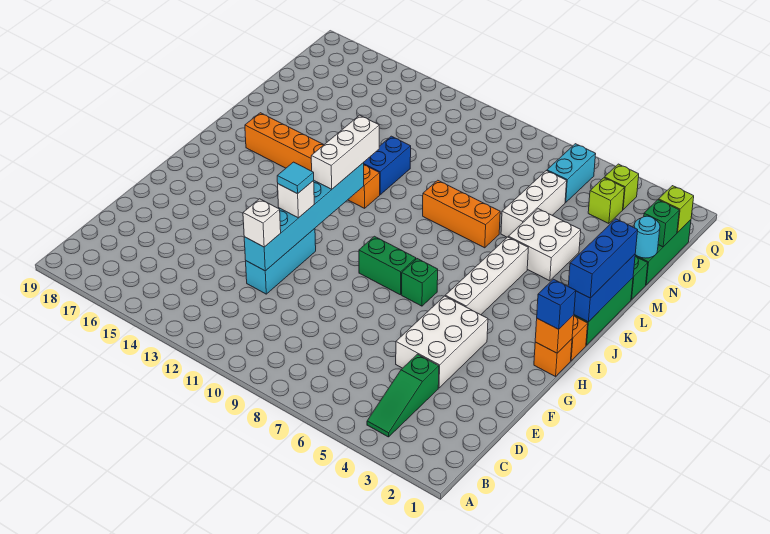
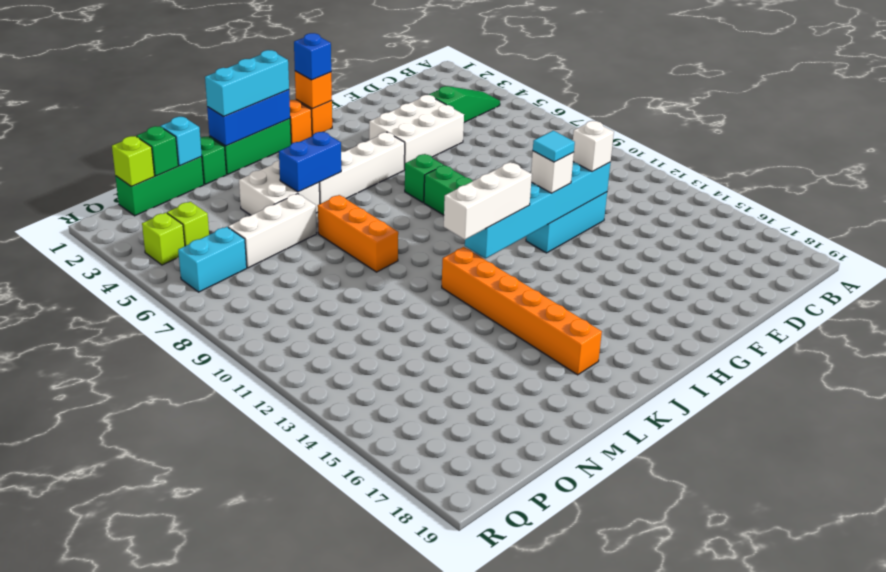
blue brick J1:L1 level 3 -> cyan brick J1:L1 level 3
blue brick L12:M12 level 1 -> blue brick K5:L5 level 2
cyan round brick N1 level 2 -> cyan brick N1 level 2

